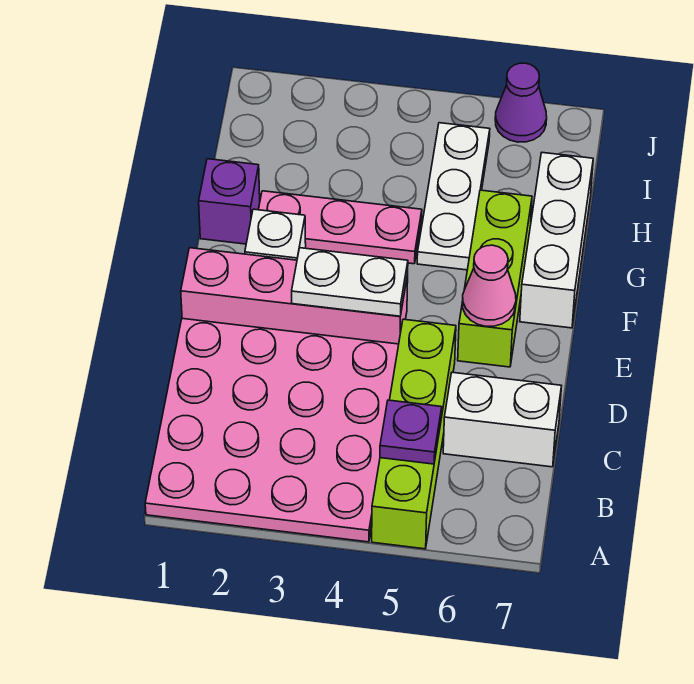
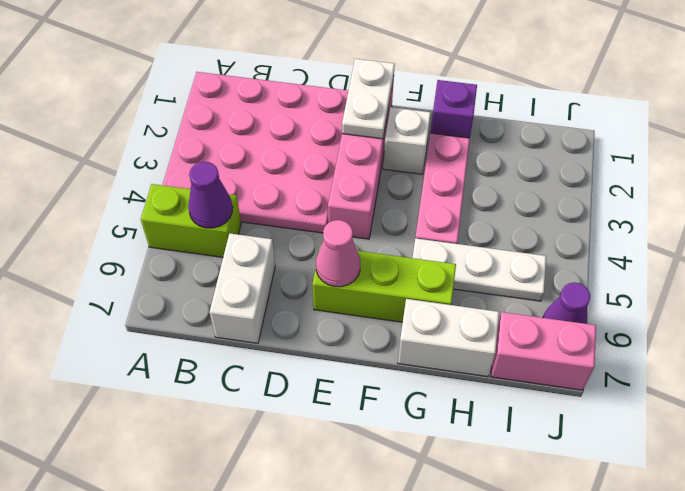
lime brick A5:D5 level 1 -> lime brick A5:B5 level 1
purple plate B5 level 2 -> purple cone B5 level 2
white plate E3:E4 level 2 -> white plate E1:E2 level 2
white brick F7:H7 level 1 -> white brick G7:H7 level 1
none -> pink brick I7:J7 level 1

